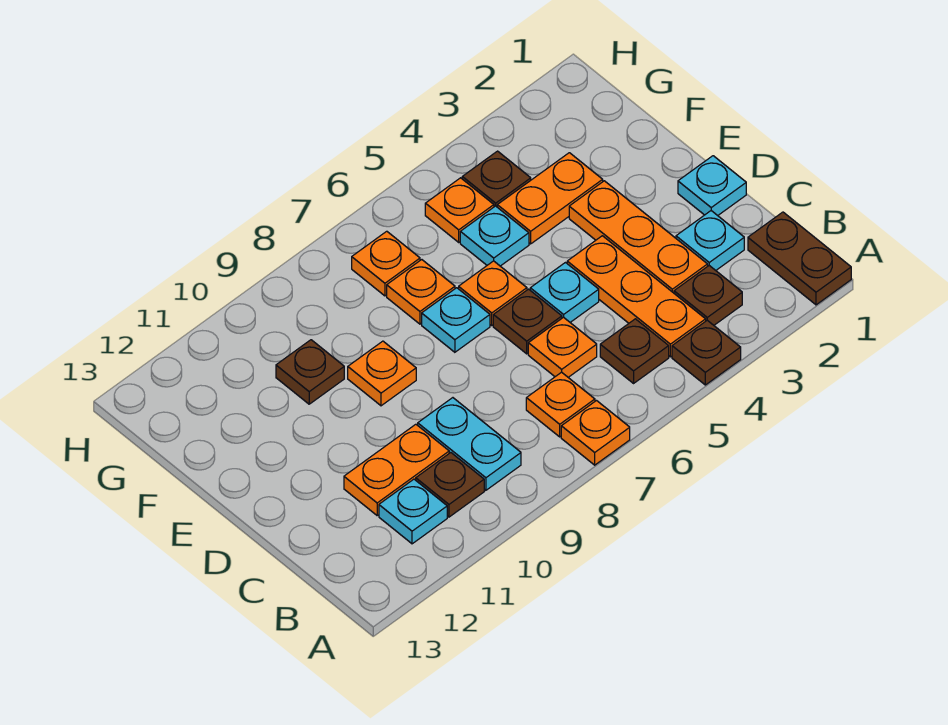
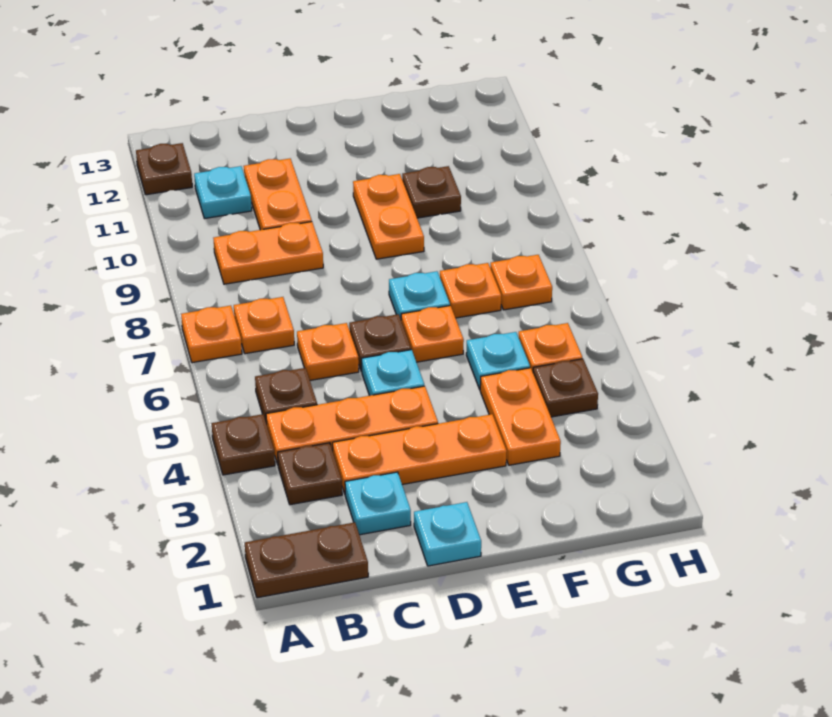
cyan plate B9:C9 level 1 -> orange plate B9:C9 level 1
brown plate B10 level 1 -> brown plate A12 level 1
orange plate E9 level 1 -> orange plate E9:E10 level 1

